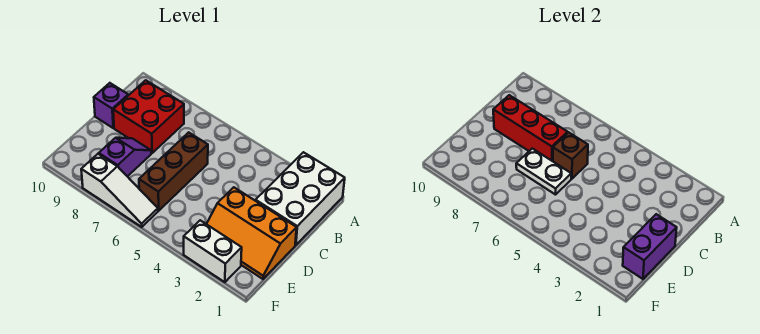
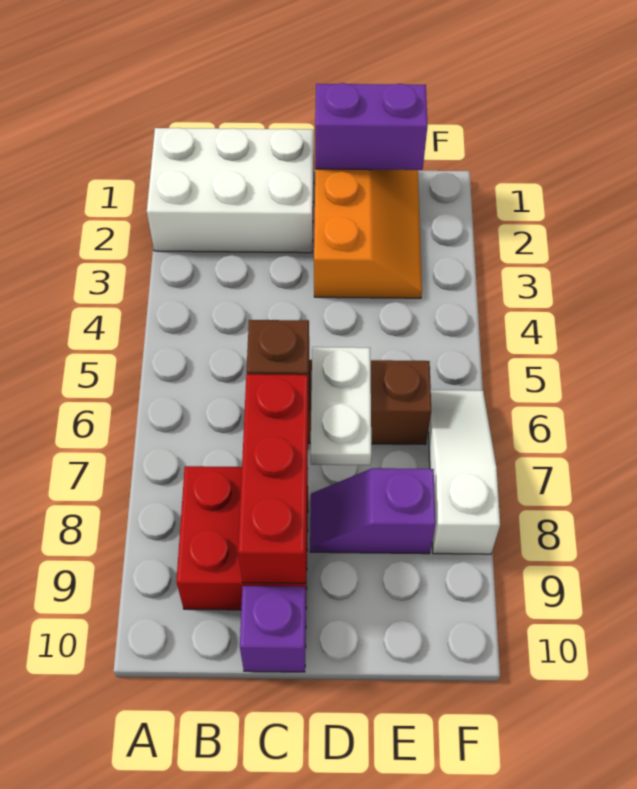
white brick F2:F3 level 1 -> none

